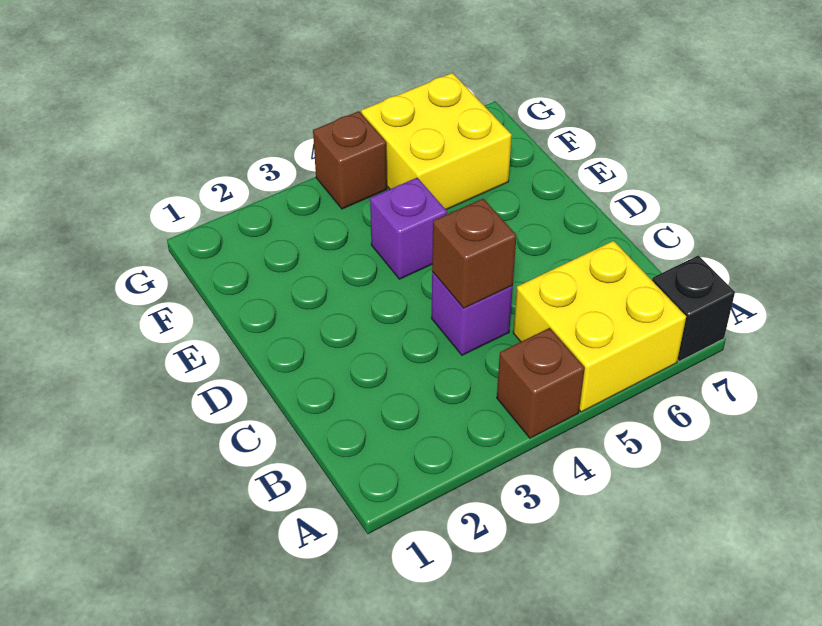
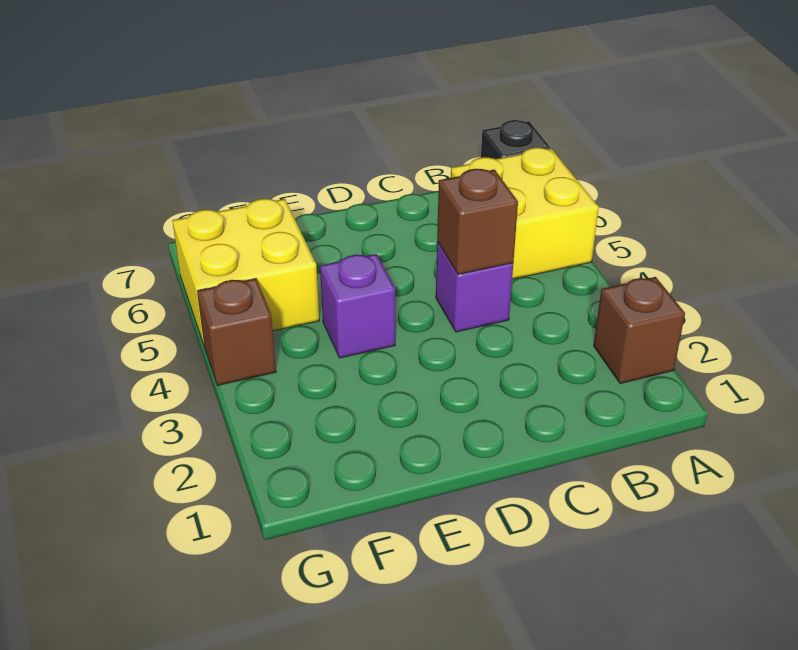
brown brick A4 level 1 -> brown brick A2 level 1

